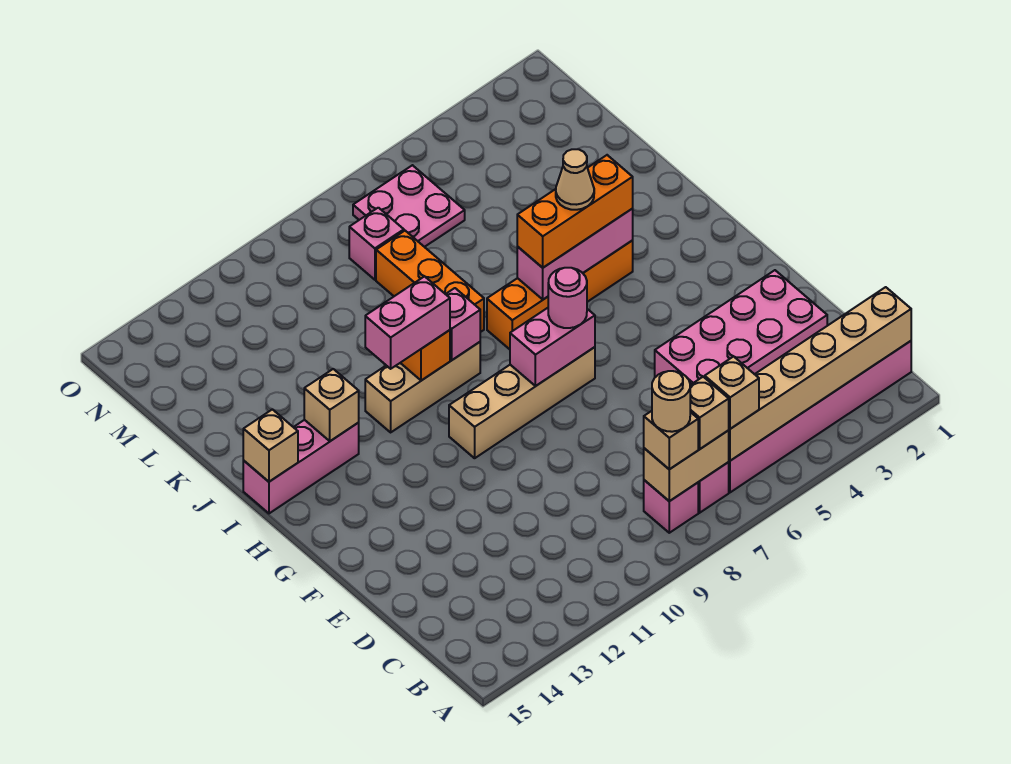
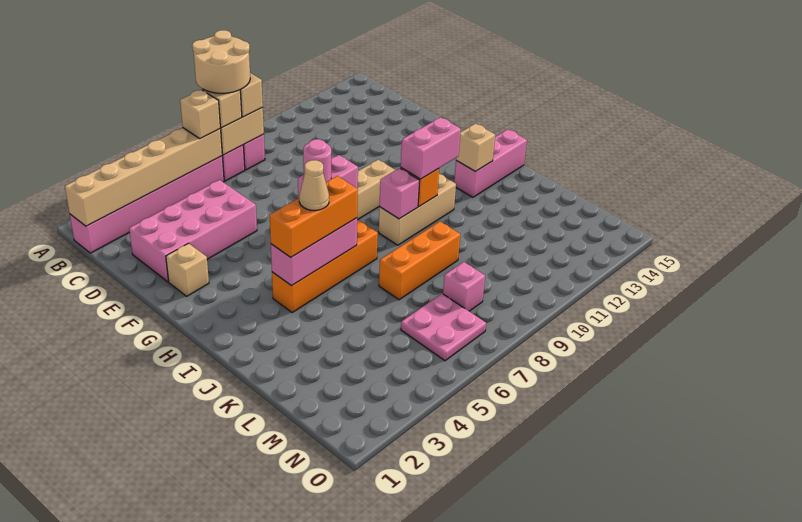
tan round brick B8 level 4 -> tan round brick A7:B8 level 4
tan brick I15 level 2 -> tan brick F2 level 1
orange brick J8:L8 level 1 -> orange brick K7:K9 level 1

